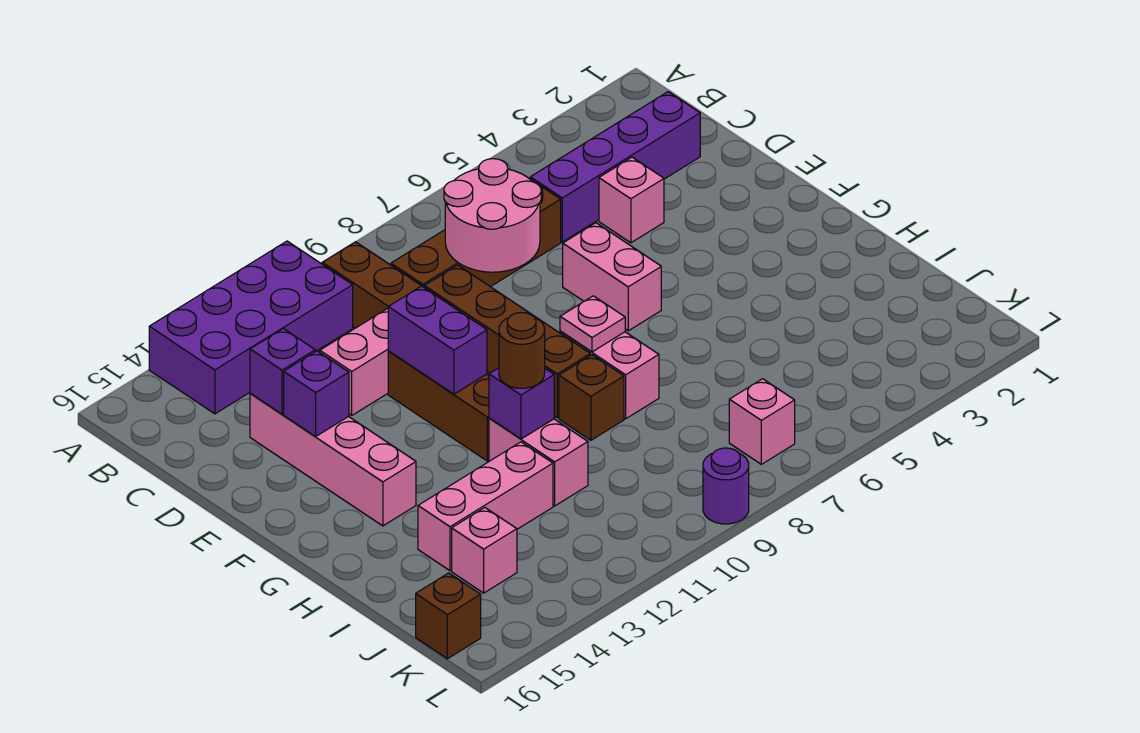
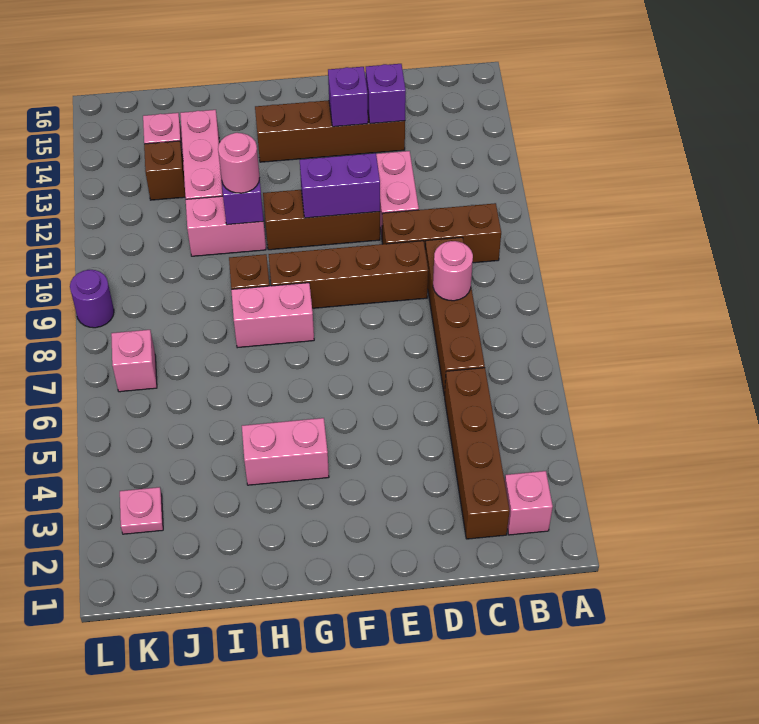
purple brick A11:B14 level 1 -> none
purple brick C2:C5 level 1 -> brown brick C2:C5 level 1
pink round brick C7:D8 level 2 -> pink round brick C8 level 2
pink brick D4 level 1 -> pink brick B2 level 1
pink brick D14:G14 level 1 -> brown brick D14:G14 level 1
pink brick E6:F6 level 1 -> pink brick G4:H4 level 1
pink plate G8 level 2 -> pink plate K3 level 1
brown round brick H11 level 3 -> pink round brick H11 level 3
brown brick K16 level 1 -> brown brick J13 level 1

